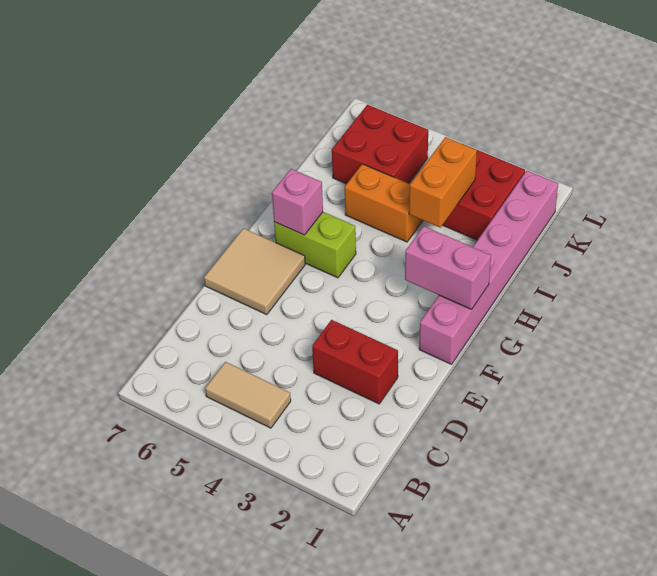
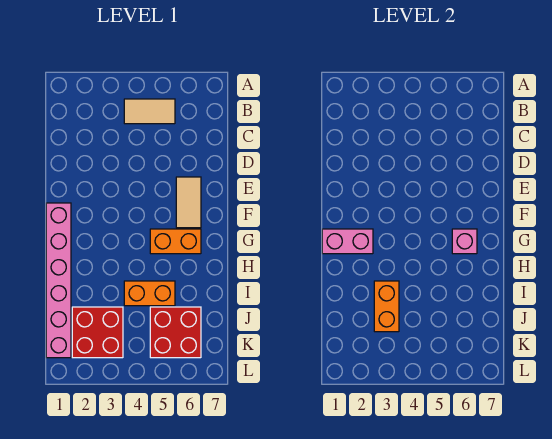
red brick D2:D3 level 1 -> none
tan tile E6:F7 level 1 -> tan tile E6:F6 level 1
lime brick G5:G6 level 1 -> orange brick G5:G6 level 1

